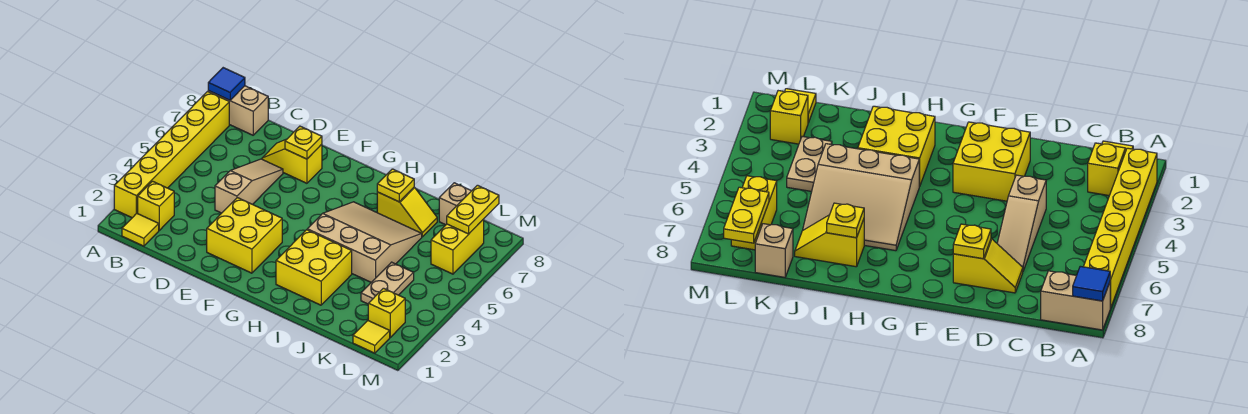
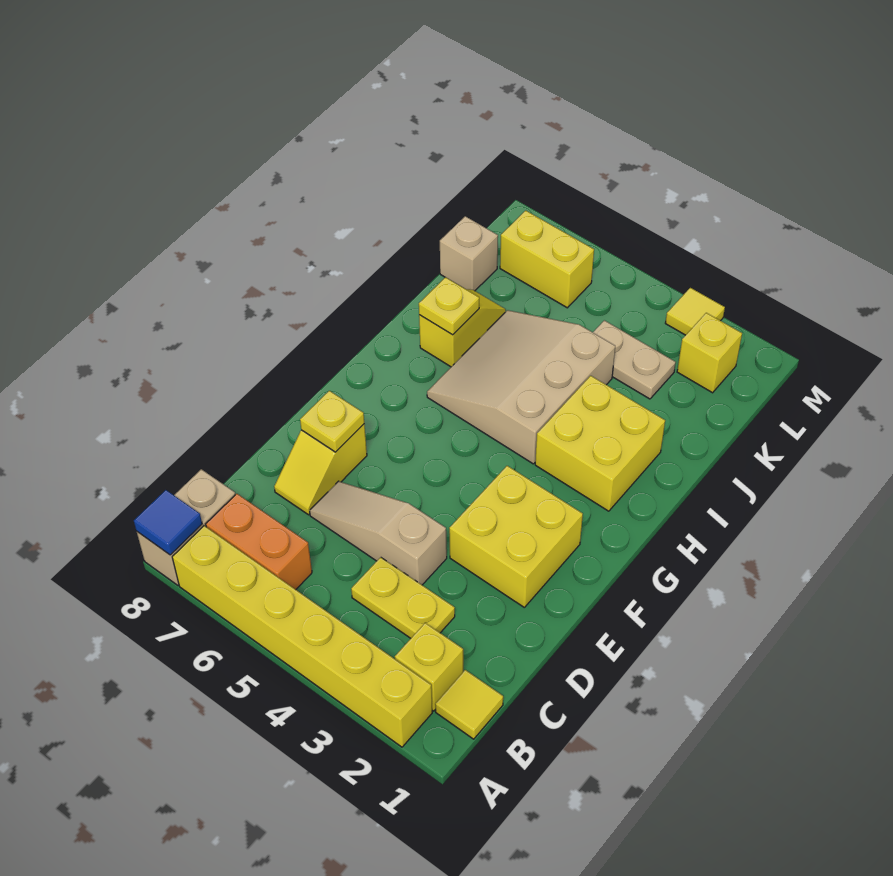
none -> orange brick B6:B7 level 1
yellow tile L1 level 1 -> yellow tile M3 level 1
yellow plate L7:L8 level 2 -> yellow plate C3:C4 level 1

